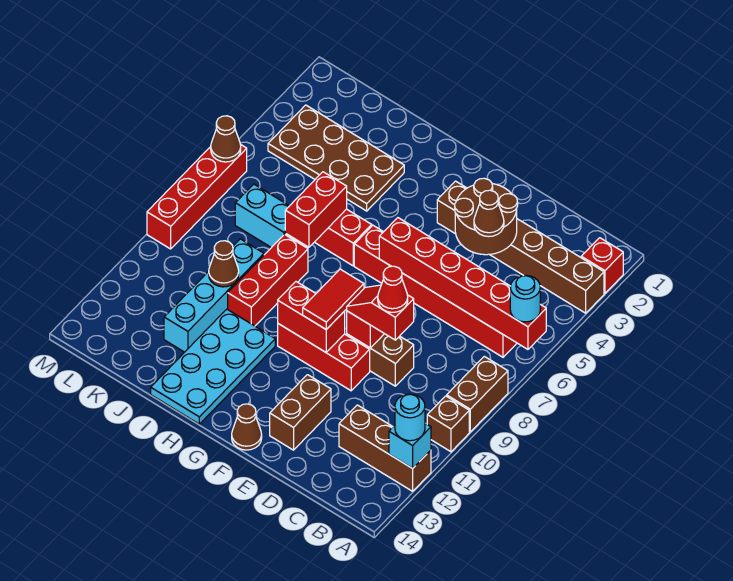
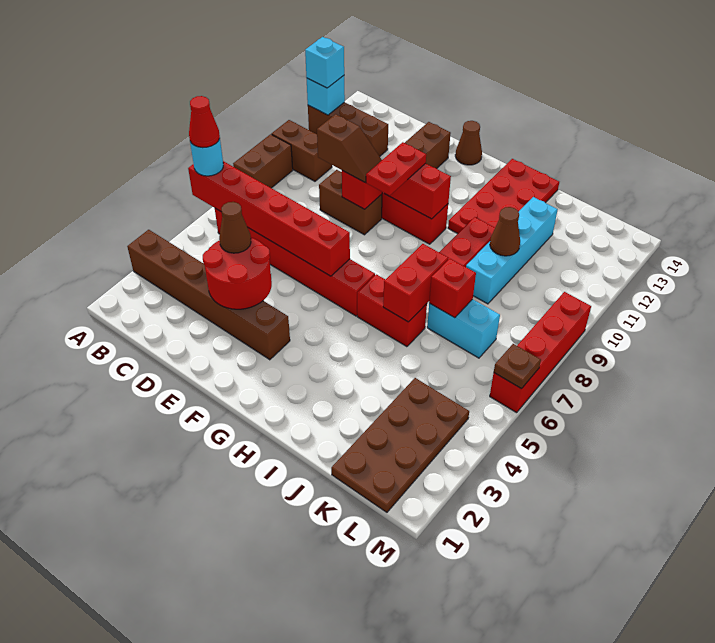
red brick A2 level 1 -> red brick J7 level 2
brown brick A10 level 1 -> brown brick A10:B10 level 1
cyan round brick A12 level 3 -> cyan brick A12 level 3
brown round brick D3:E4 level 2 -> red round brick D3:E4 level 2
red slope D9:E9 level 3 top D -> brown slope D9:E9 level 3 top D
red cone D9 level 4 -> red cone A6 level 4
red tile F9:F10 level 3 -> red plate F9:F10 level 3
cyan plate H11:I14 level 1 -> red plate H11:I14 level 1
brown plate I3:L4 level 1 -> brown plate K1:L4 level 1
brown cone M6 level 2 -> brown plate M6 level 2

